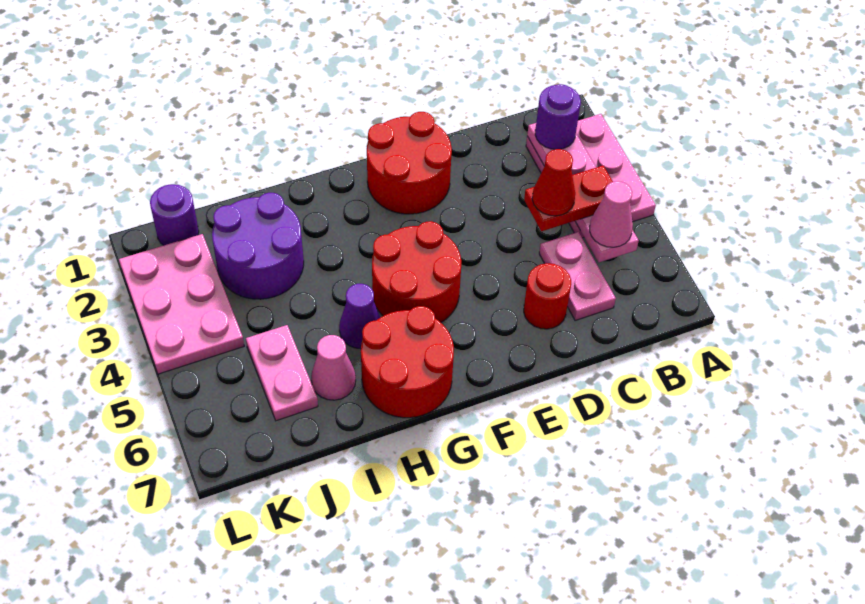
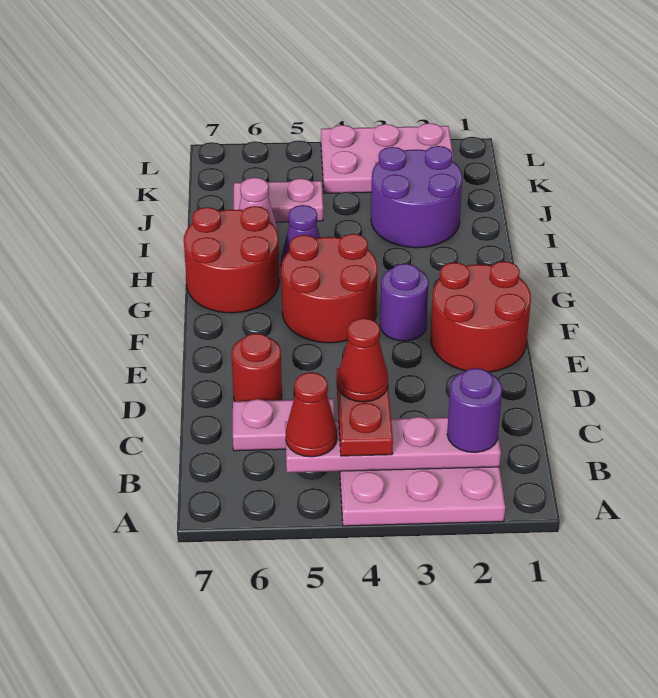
pink cone B5 level 3 -> red cone B5 level 3
purple round brick K1 level 1 -> purple round brick F3 level 1

